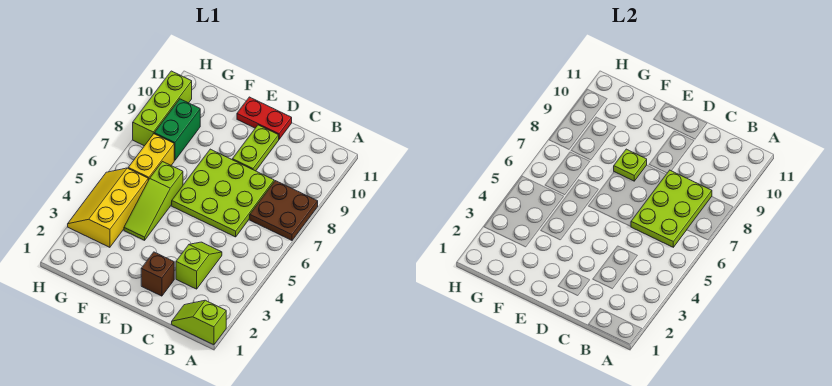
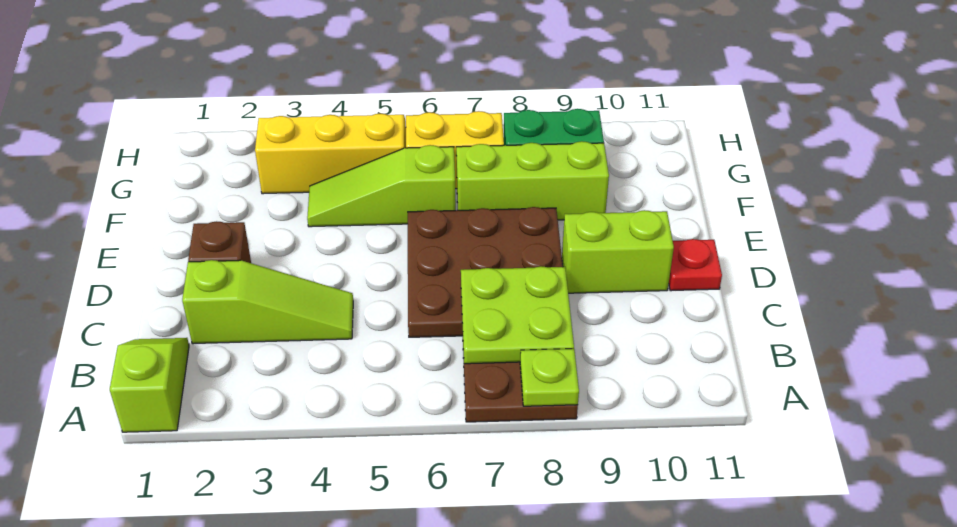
lime plate B6:C8 level 2 -> lime plate B7:C8 level 2
lime slope C3:C4 level 1 top 3 -> lime slope C2:C4 level 1 top 2
lime plate C6:E8 level 1 -> brown plate C6:E8 level 1
lime plate D9:D10 level 1 -> lime brick D9:D10 level 1
red plate D11:E11 level 1 -> red plate D11 level 1
lime plate E8 level 2 -> lime plate A8 level 2
lime brick H8:H10 level 1 -> lime brick F7:F9 level 1

